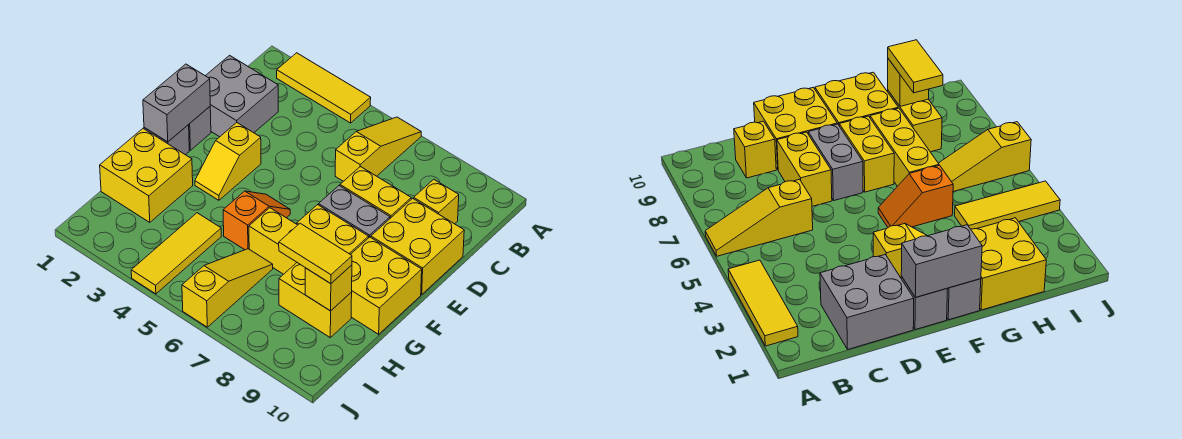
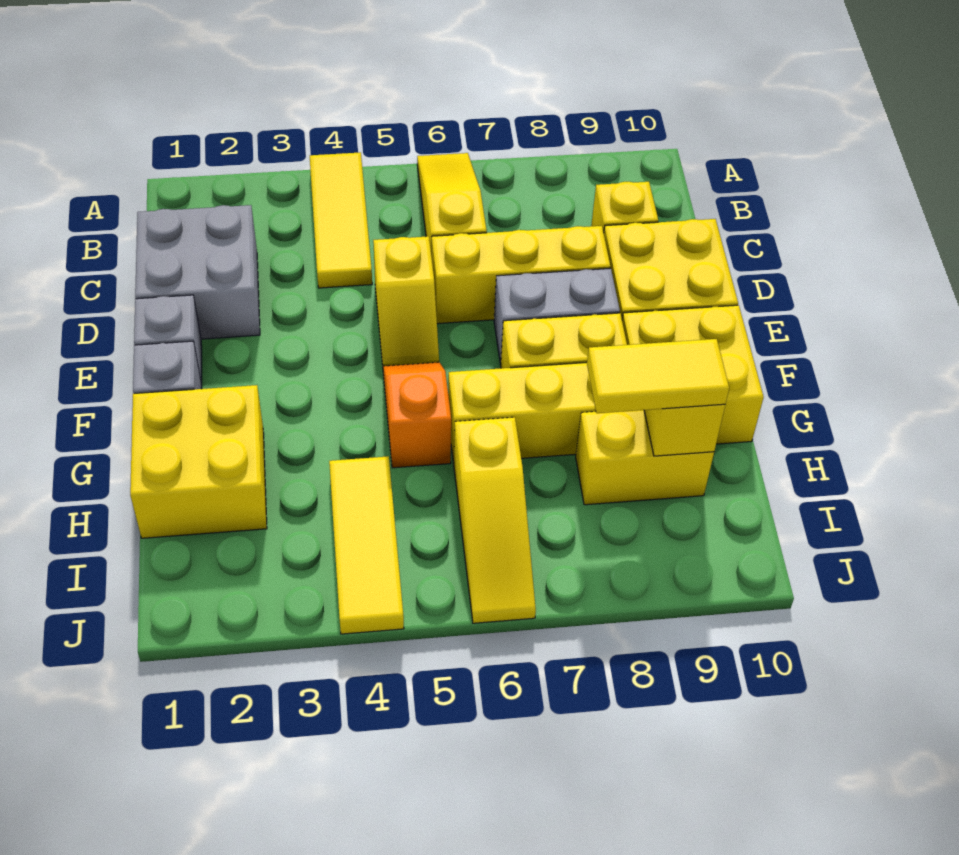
yellow tile A2:A4 level 1 -> yellow tile A4:C4 level 1
yellow brick D7:D8 level 1 -> yellow brick D6:D8 level 1
grey brick E1:F1 level 2 -> none
yellow slope E3:F3 level 1 top E -> yellow slope D5:E5 level 1 top D
yellow slope H6:J6 level 1 top J -> yellow slope H6:J6 level 1 top H

